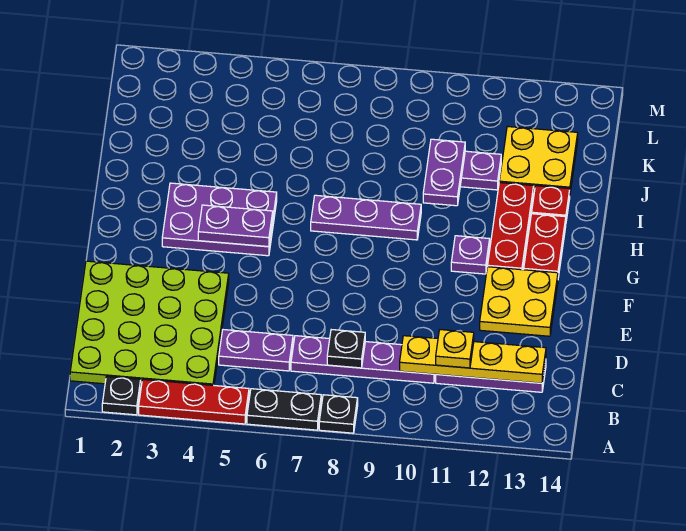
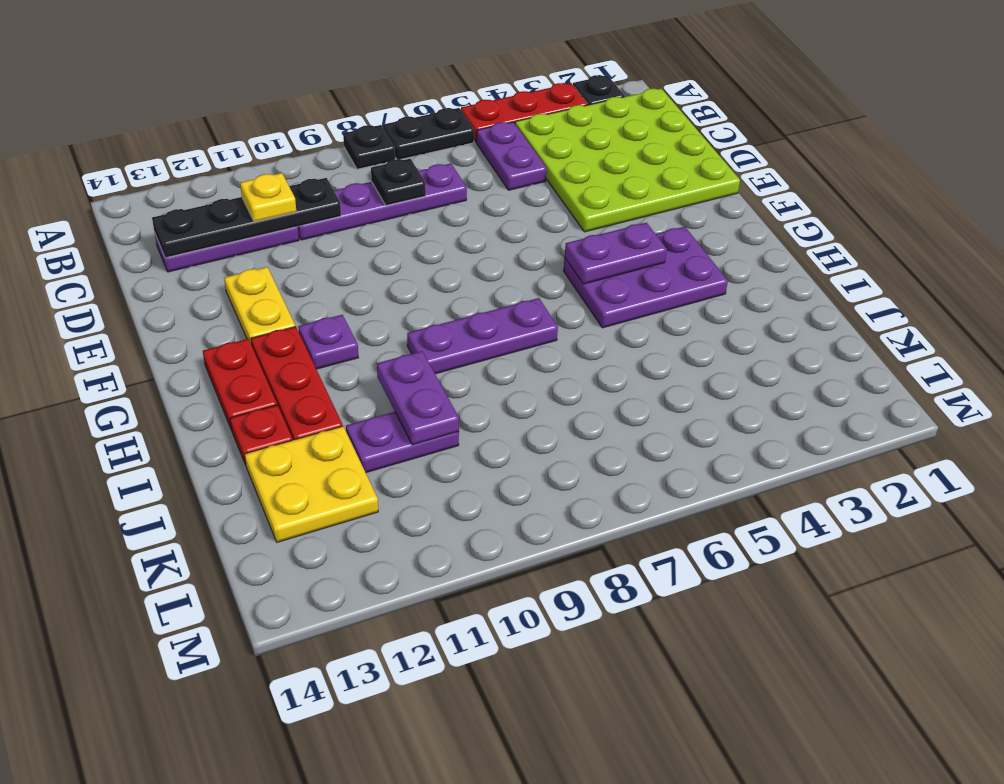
purple plate C5:C6 level 1 -> purple plate B5:C5 level 1
yellow plate C10:C13 level 2 -> black plate C10:C13 level 2
yellow plate E12:F13 level 1 -> yellow plate E12:F12 level 1

